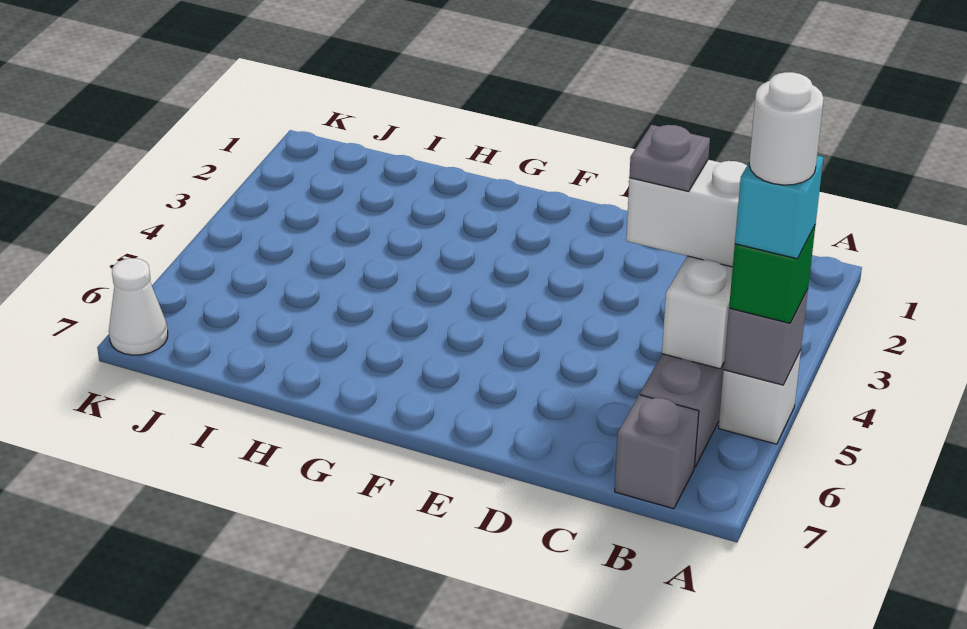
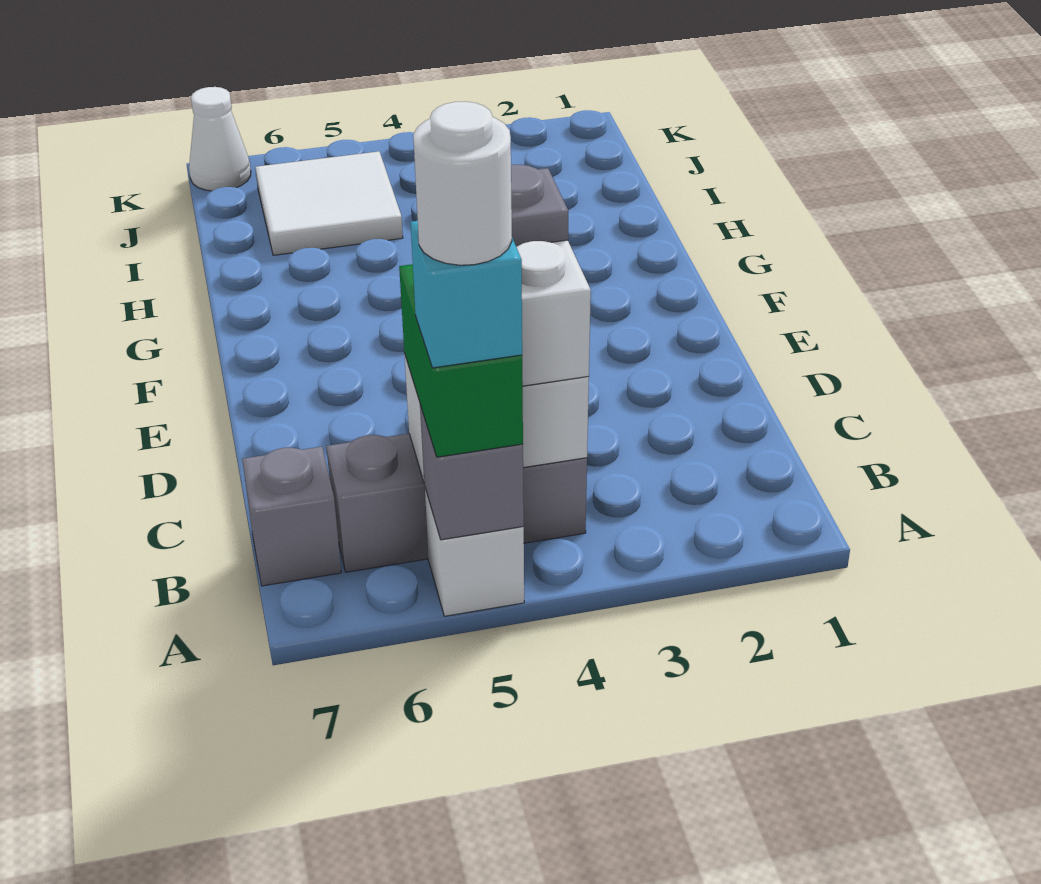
green brick A5 level 3 -> green brick A5:B5 level 3
none -> white tile I5:J6 level 1

